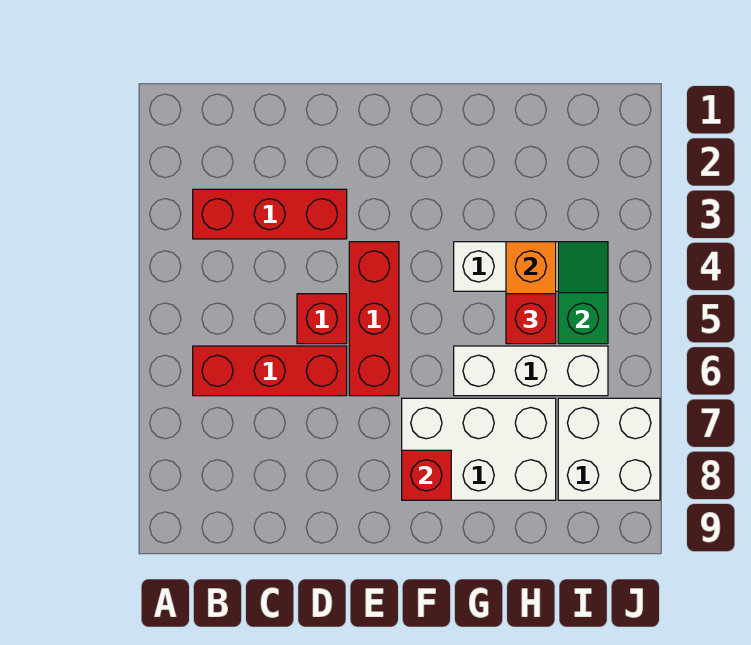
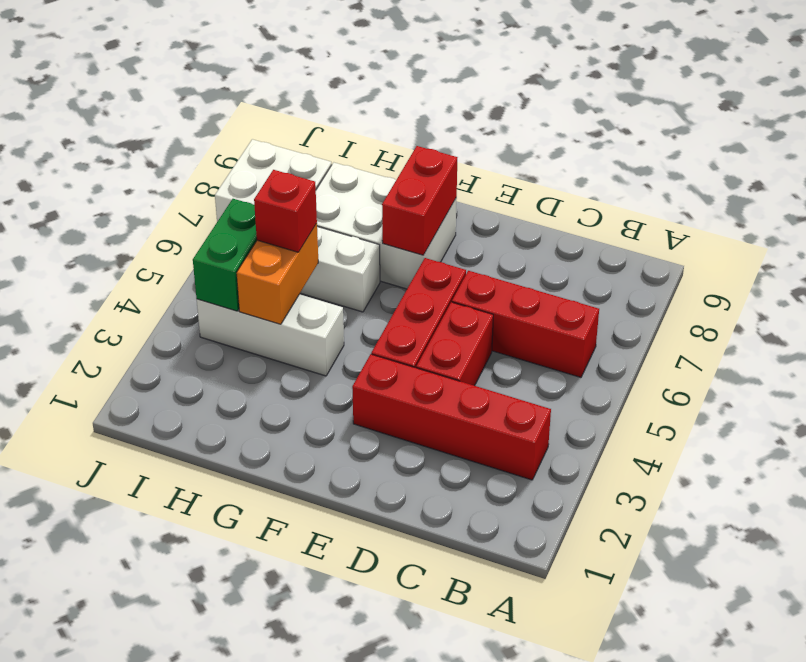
red brick B3:D3 level 1 -> red brick B3:E3 level 1
red brick D5 level 1 -> red brick D4:D5 level 1
red brick F8 level 2 -> red brick F7:F8 level 2
green slope I4:I5 level 2 top 5 -> green brick I4:I5 level 2

